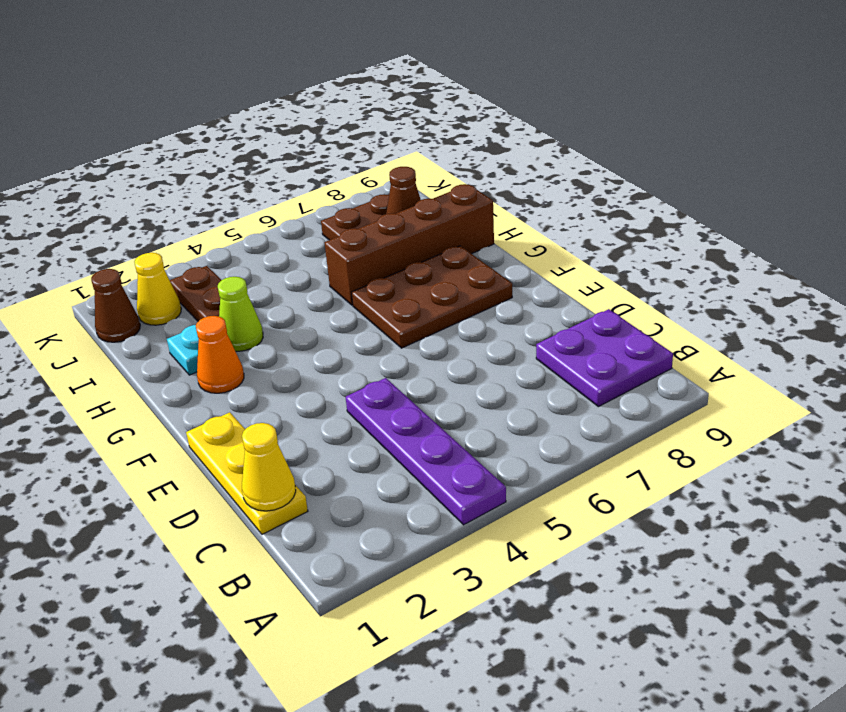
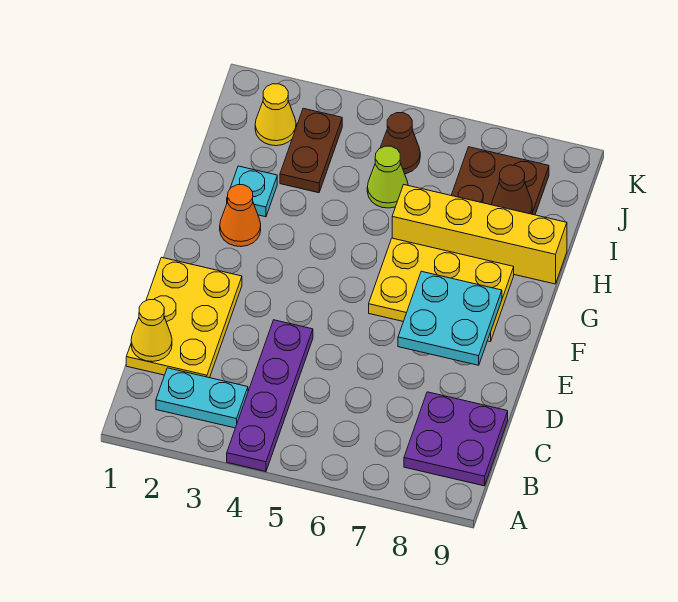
none -> cyan plate B2:B3 level 1
yellow plate C1:E1 level 1 -> yellow plate C1:E2 level 1
none -> cyan plate E7:F8 level 2
brown plate F6:G8 level 1 -> yellow plate F6:G8 level 1
lime cone H3 level 1 -> lime cone I5 level 1
brown brick H6:H9 level 1 -> yellow brick H6:H9 level 1
brown cone J1 level 1 -> brown cone J5 level 1

